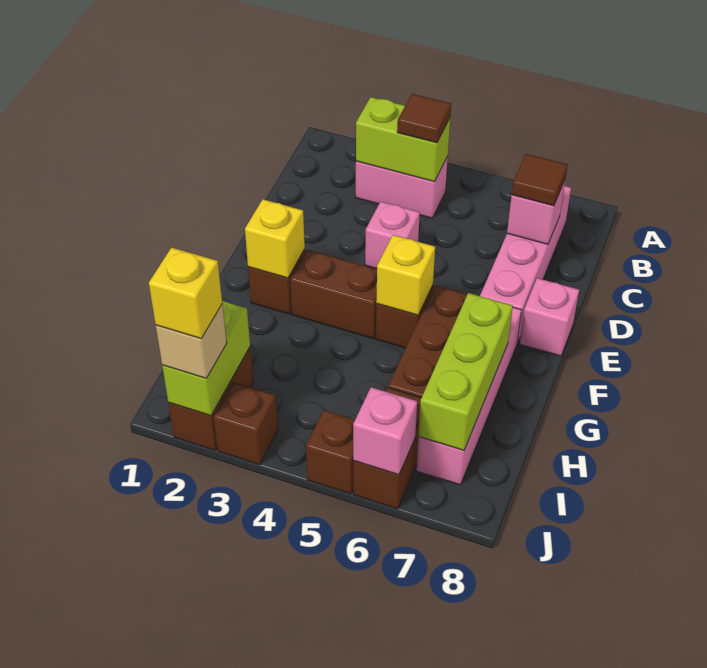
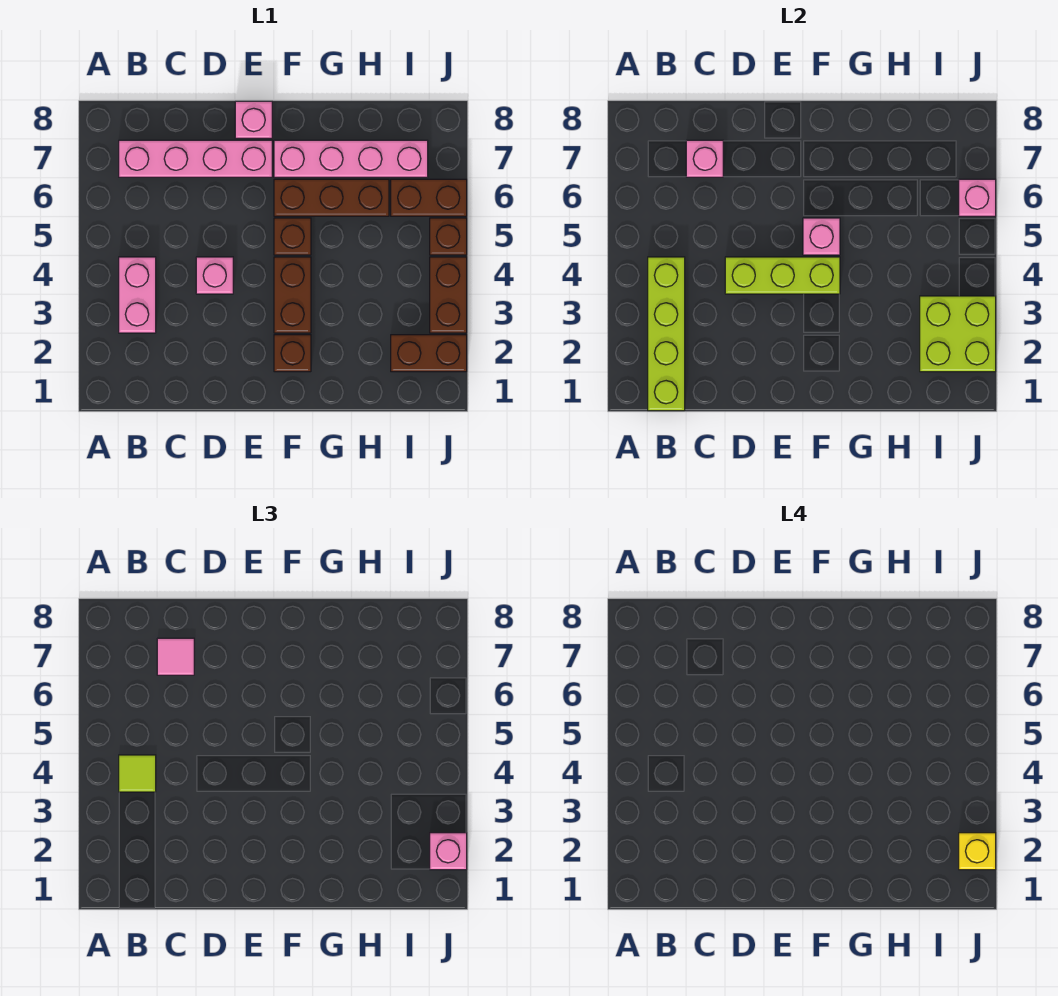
lime brick B3:B4 level 2 -> lime brick B1:B4 level 2
brown tile B4 level 3 -> lime tile B4 level 3
brown tile C7 level 3 -> pink tile C7 level 3
yellow brick F2 level 2 -> none
yellow brick F5 level 2 -> pink brick F5 level 2
lime brick G7:I7 level 2 -> lime brick D4:F4 level 2
lime brick I2:J2 level 2 -> lime brick I2:J3 level 2
tan brick J2 level 3 -> pink brick J2 level 3
brown brick J3 level 1 -> brown brick J3:J4 level 1

